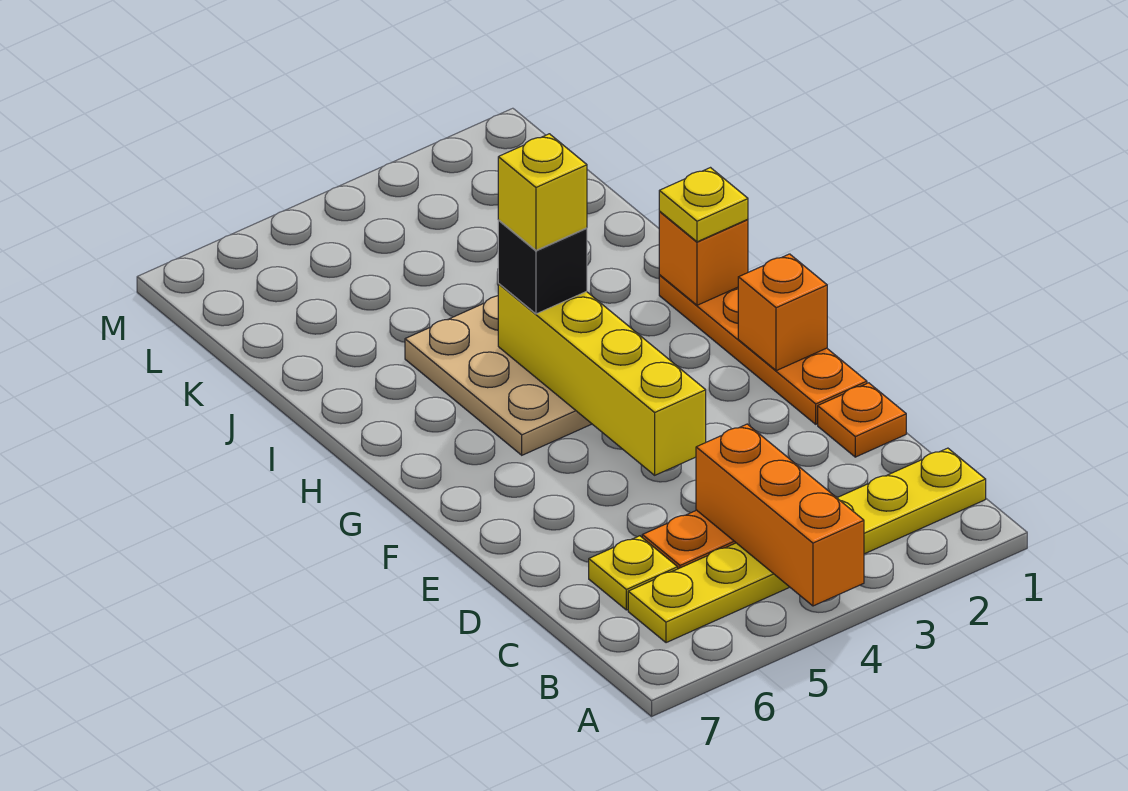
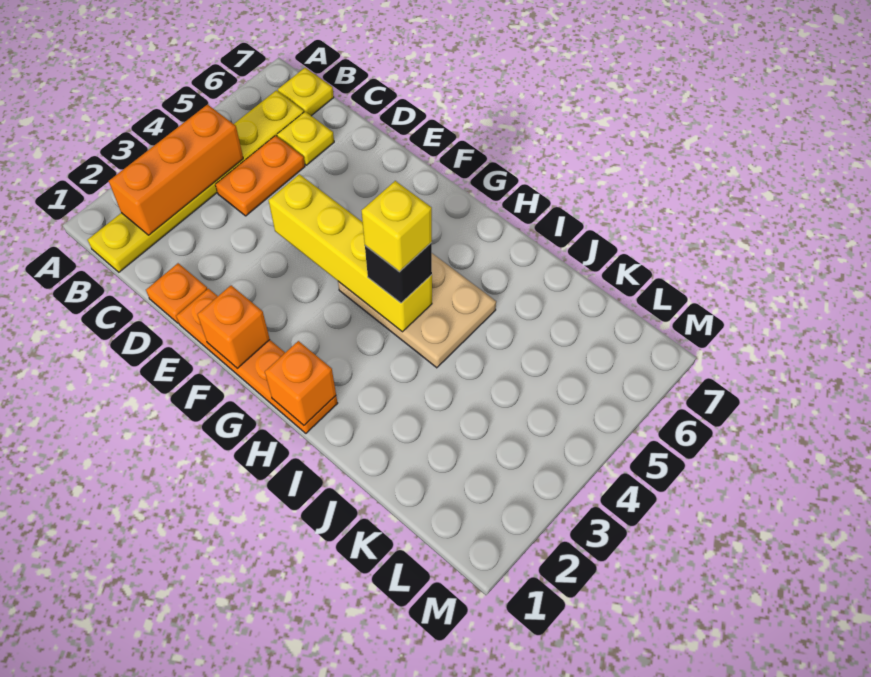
orange brick A4:C4 level 2 -> orange brick B2:B4 level 2
yellow plate H1 level 3 -> yellow plate B7 level 1

